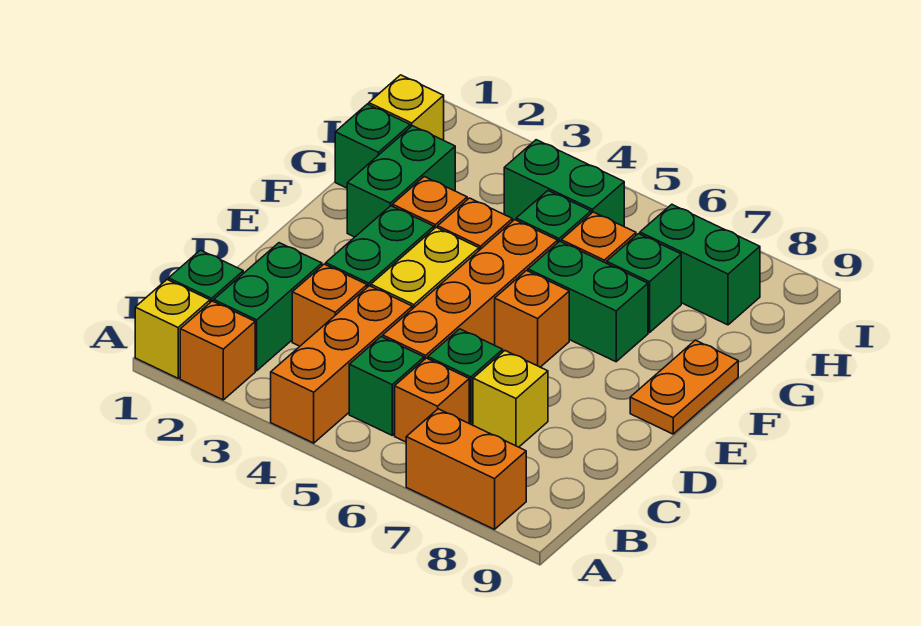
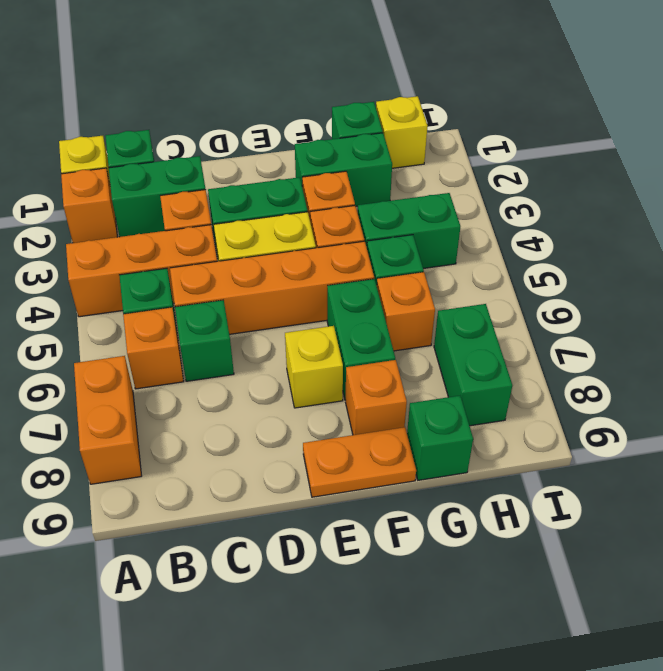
yellow brick C7 level 1 -> yellow brick E7 level 1
orange brick E6 level 1 -> orange brick F8 level 1
green brick G7 level 1 -> green brick G9 level 1
green brick H4:H5 level 1 -> green brick G4:H4 level 1

